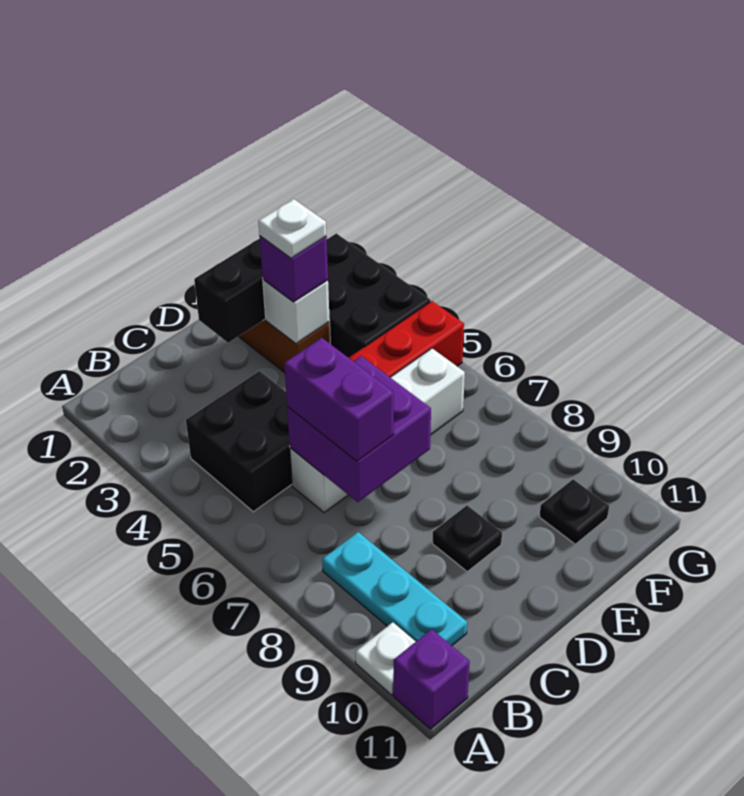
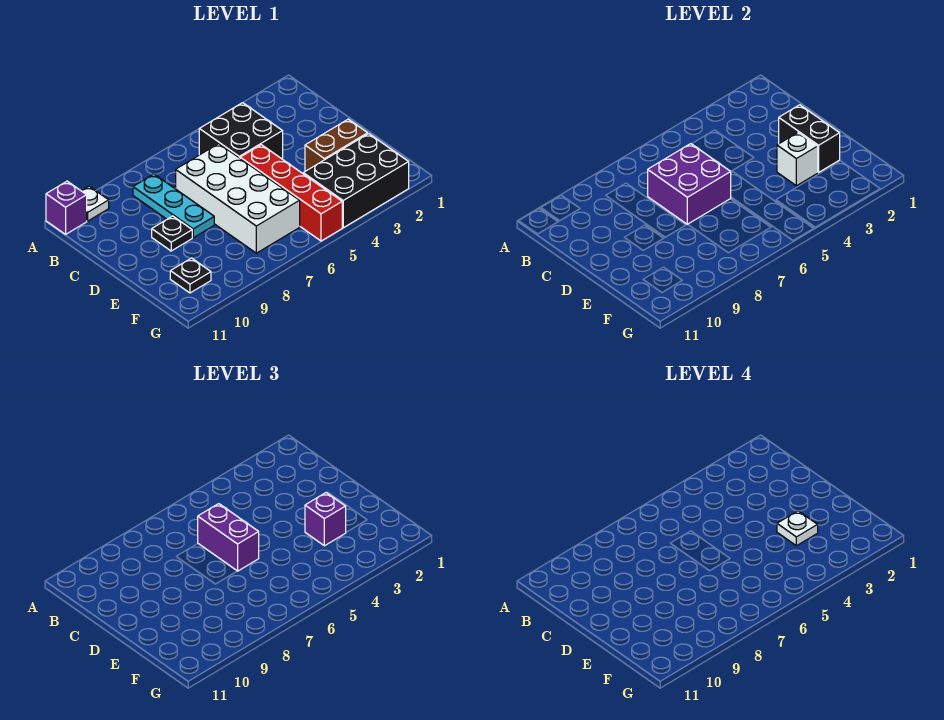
cyan plate B8:B10 level 1 -> cyan plate B8:D8 level 1
white brick C6:F6 level 1 -> white brick C6:F7 level 1
purple brick C6:C7 level 3 -> purple brick C6:D6 level 3

